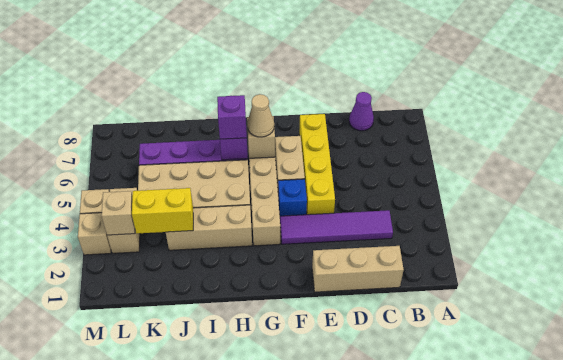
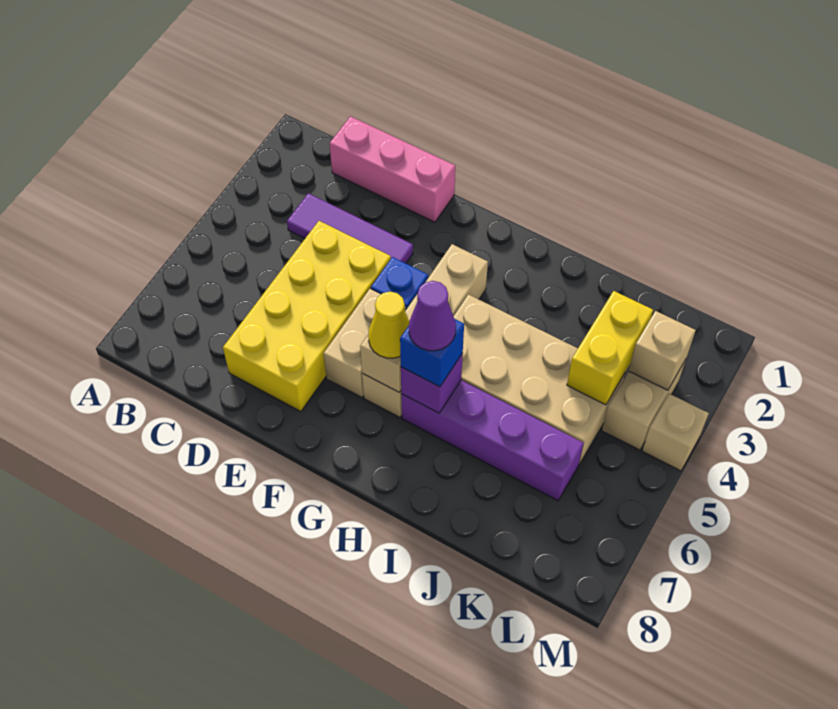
tan brick C1:E1 level 1 -> pink brick C1:E1 level 1
purple tile C3:F3 level 1 -> purple tile C3:E3 level 1
purple cone C8 level 1 -> purple cone H6 level 4
yellow brick E4:E7 level 1 -> yellow brick D4:E7 level 1
tan cone G6 level 3 -> yellow cone G6 level 3
tan brick H3:J3 level 1 -> none
purple brick H6 level 3 -> blue brick H6 level 3
yellow brick J3:K3 level 2 -> yellow brick K3:K4 level 2
tan brick M3 level 1 -> none

